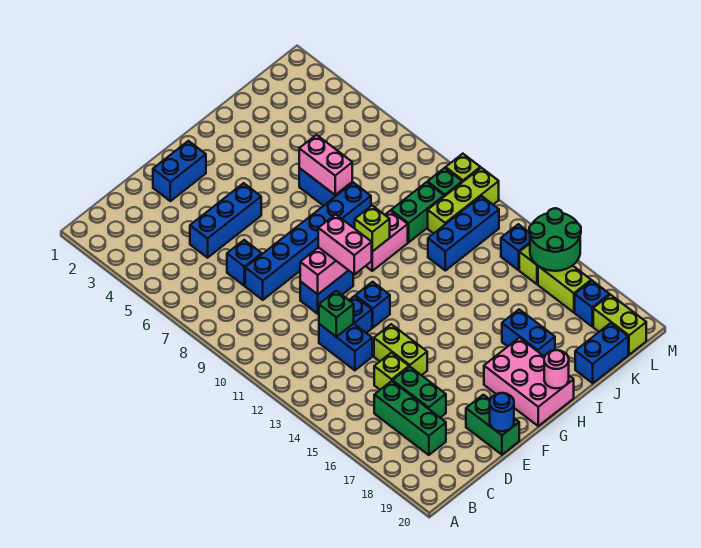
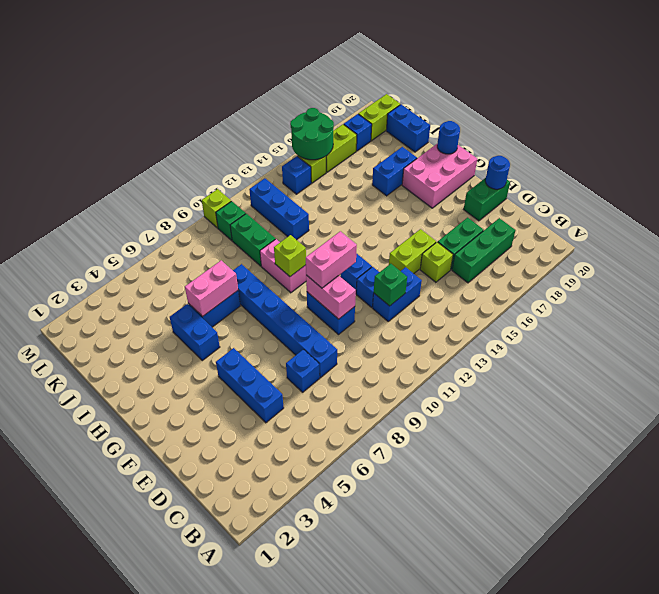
blue brick E2:F2 level 1 -> blue brick H5:I5 level 1
pink round brick H20 level 2 -> blue round brick H20 level 2
lime brick K11:M11 level 1 -> none

